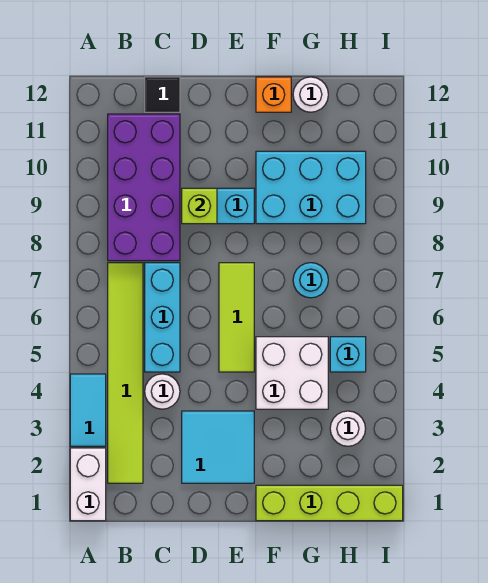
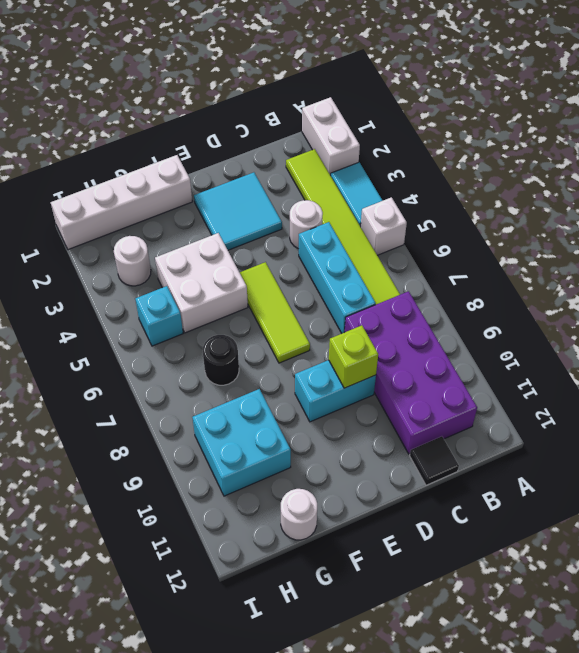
none -> white brick A5 level 1
lime brick F1:I1 level 1 -> white brick F1:I1 level 1
cyan brick F9:H10 level 1 -> cyan brick G9:H10 level 1
orange brick F12 level 1 -> none
cyan round brick G7 level 1 -> black round brick G7 level 1

